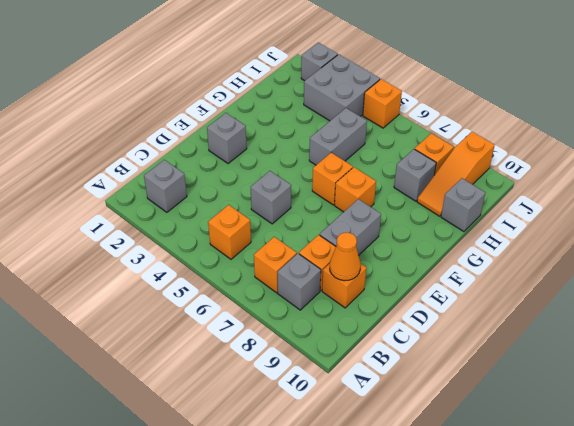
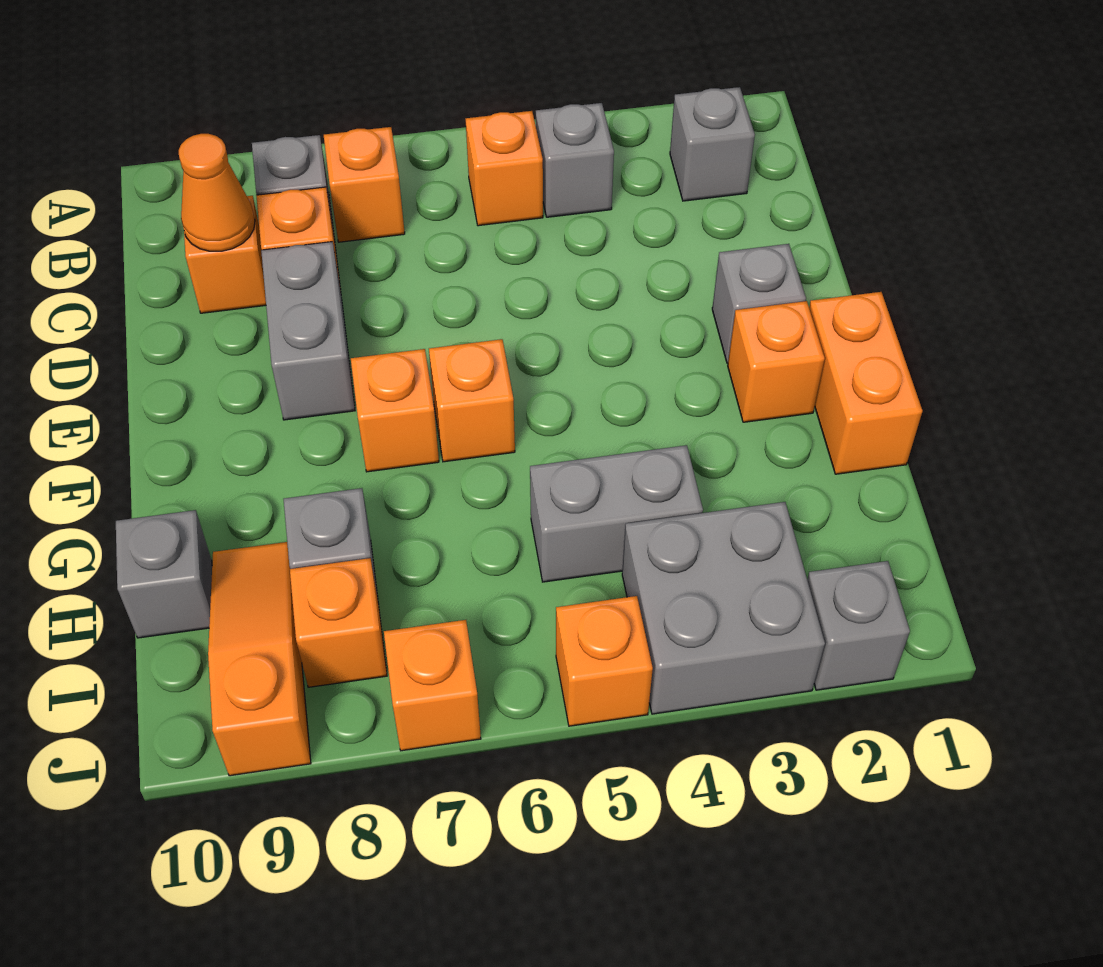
grey brick D5 level 1 -> grey brick B4 level 1
none -> orange brick F1:G1 level 1
none -> orange brick F2 level 1
grey brick G5:H5 level 1 -> grey brick H4:H5 level 1
none -> orange brick J7 level 1

